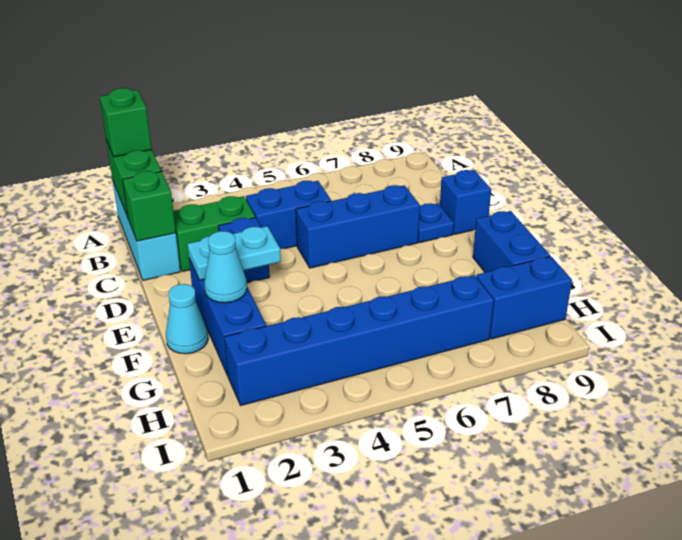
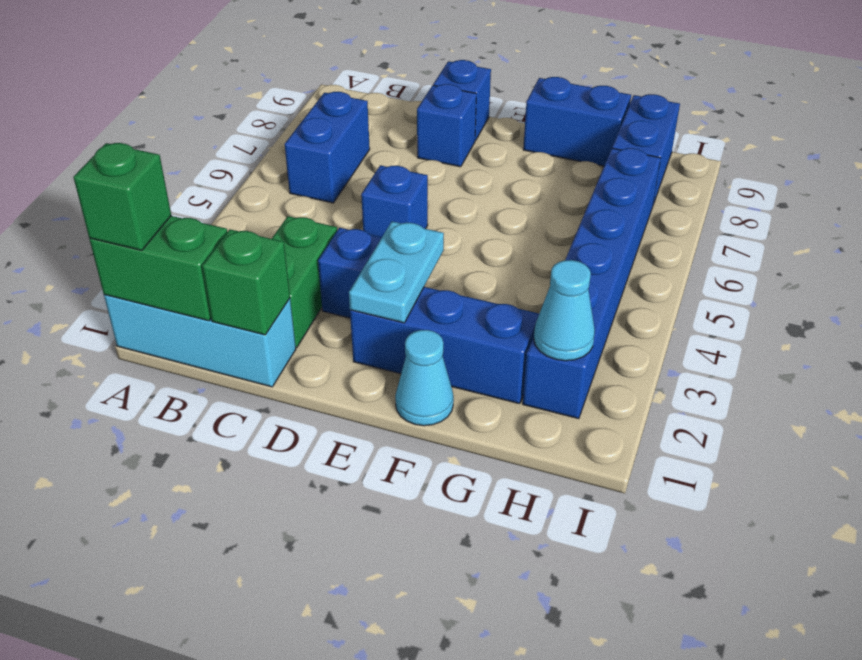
blue brick C4:C5 level 1 -> blue brick B6:B7 level 1
blue brick D5:D7 level 1 -> blue brick D5 level 1
blue plate D8 level 1 -> blue brick D8 level 1
cyan cone F2 level 2 -> cyan cone H2 level 2

